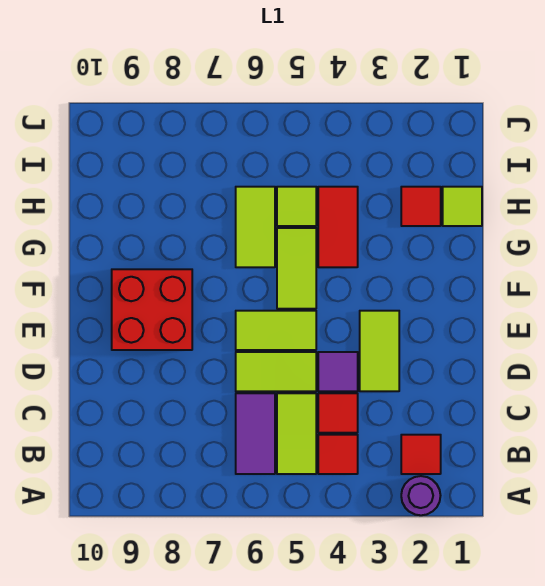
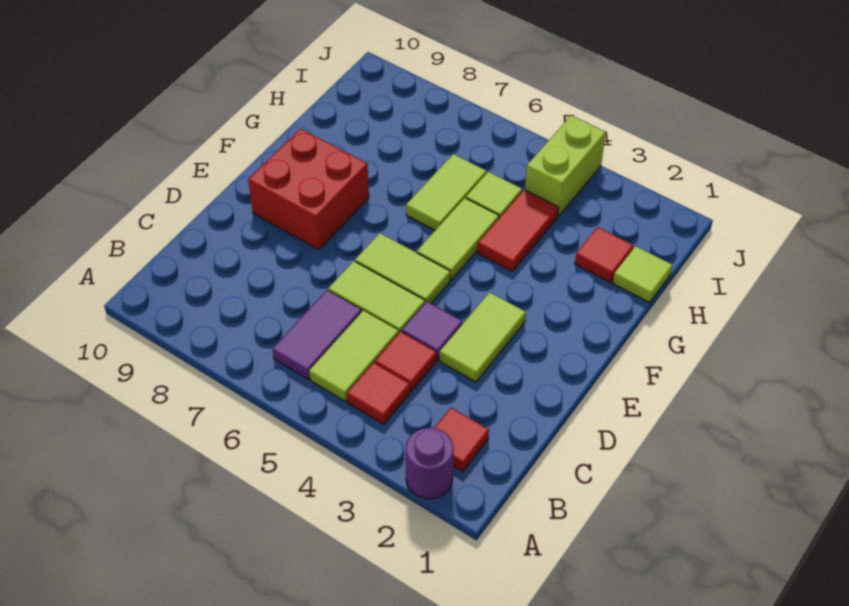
none -> lime brick I4:J4 level 1

